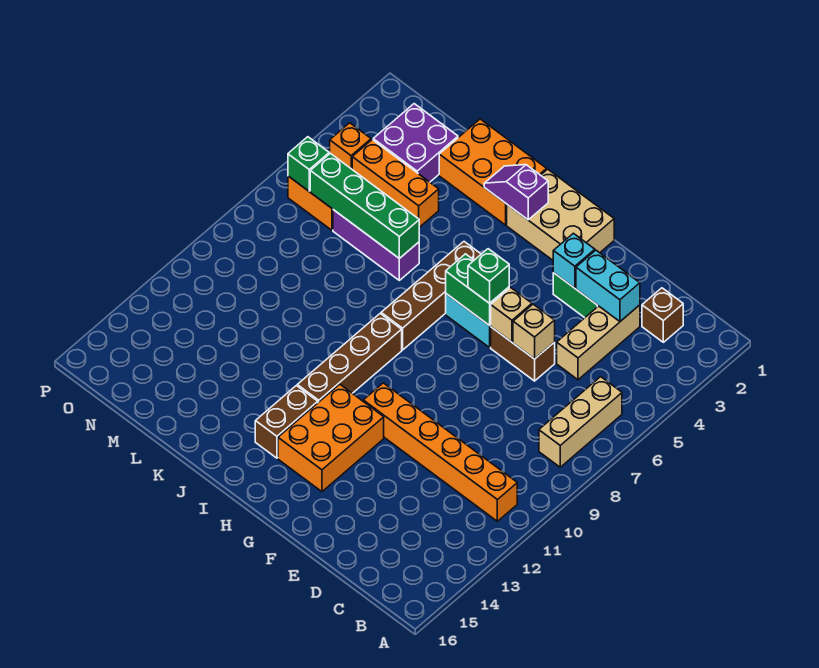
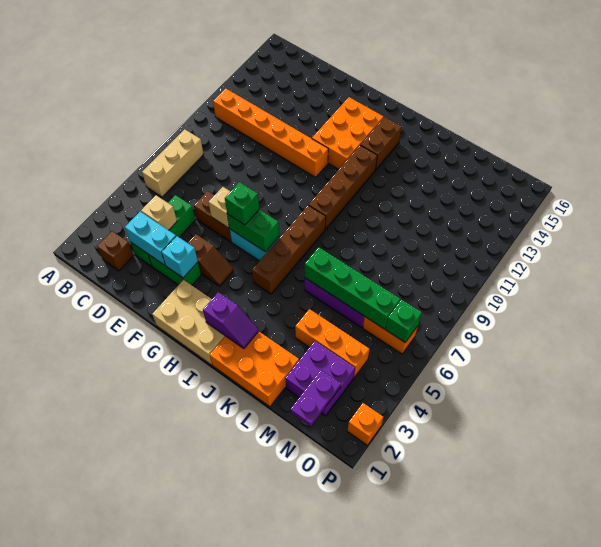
tan brick D3:D5 level 1 -> green brick D3:D5 level 1
tan brick E6 level 2 -> tan brick D4 level 2
none -> brown slope F4:G4 level 1 top F
none -> purple plate N1:N2 level 2
orange brick O4 level 1 -> orange brick P2 level 1

